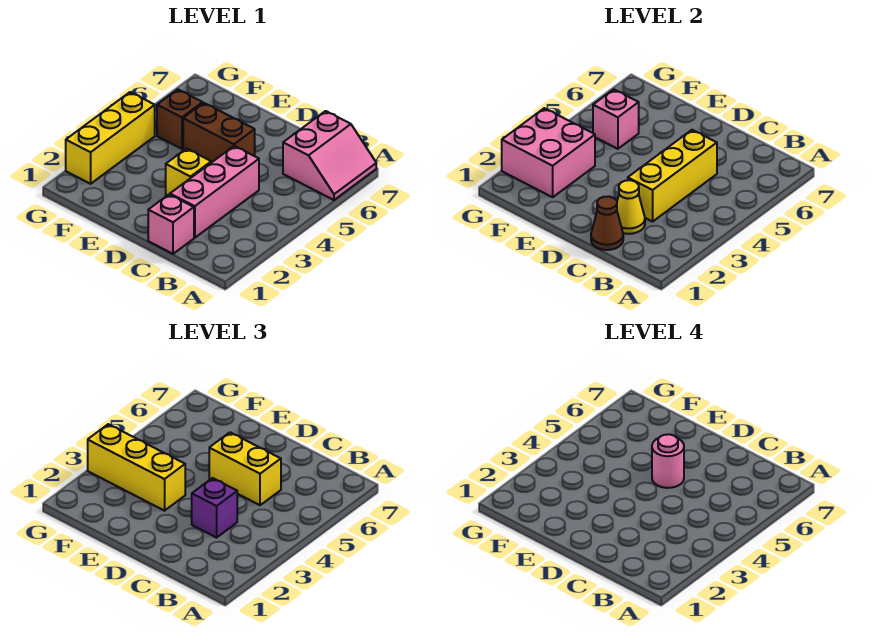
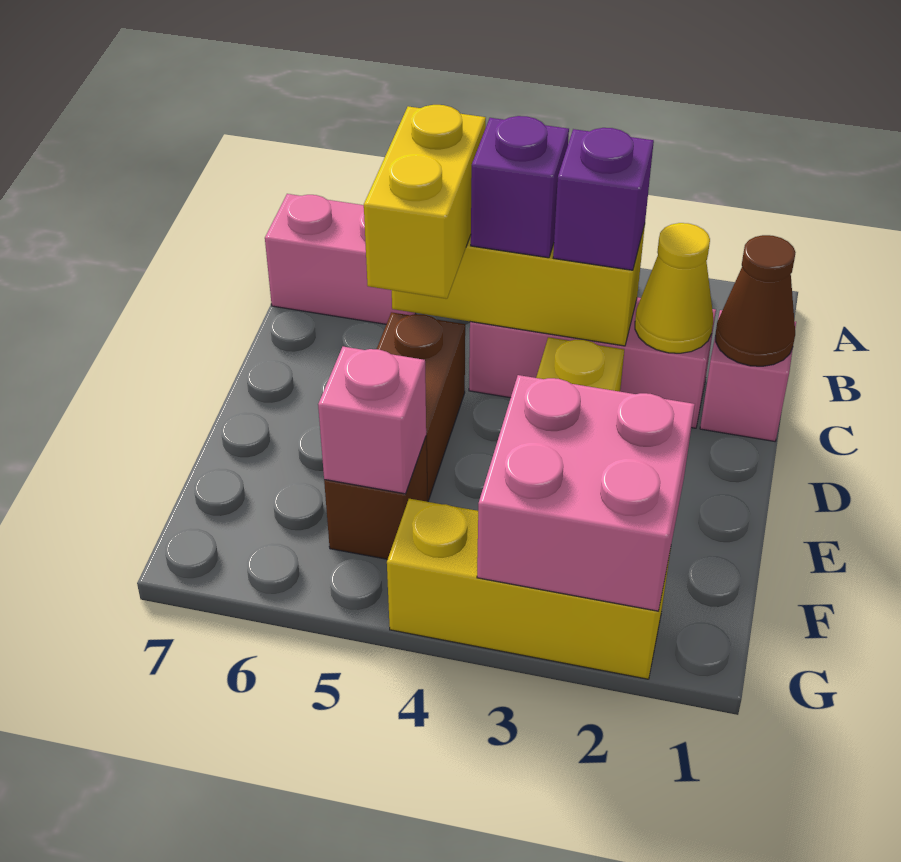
none -> purple brick C4 level 3
pink round brick D5 level 4 -> none
yellow brick E3:G3 level 3 -> none

